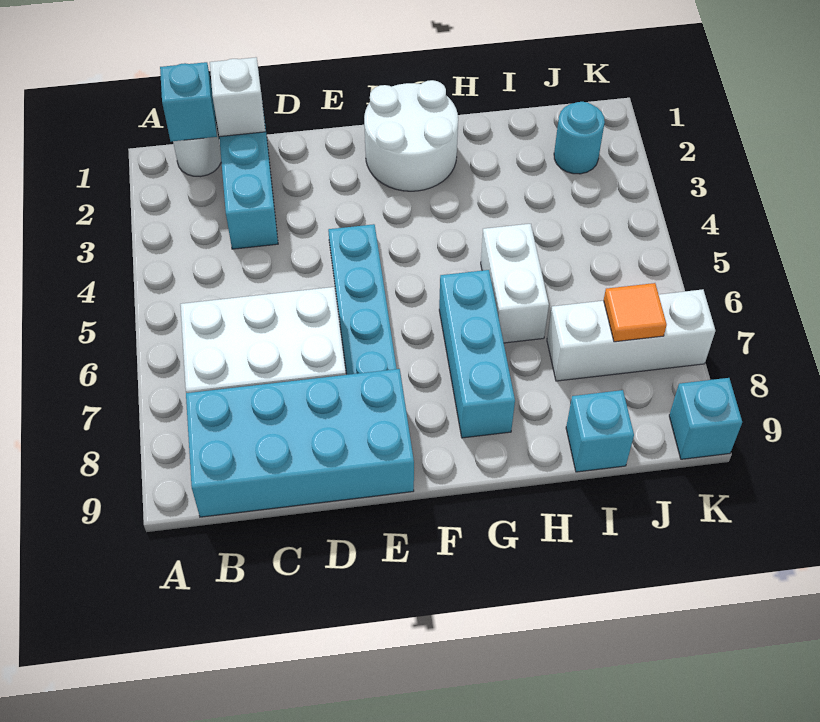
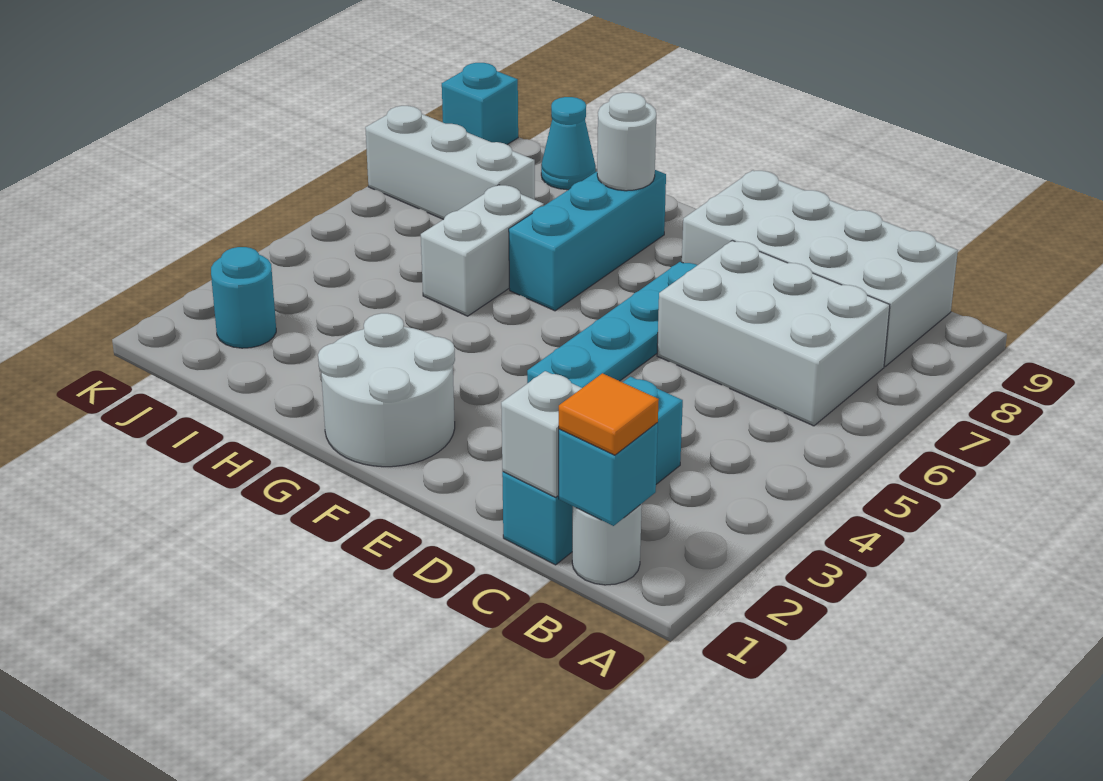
cyan brick B8:E9 level 1 -> white brick B8:E9 level 1
none -> white round brick G8 level 2
cyan brick I9 level 1 -> cyan cone I9 level 1
orange tile J7 level 2 -> orange tile B1 level 3

